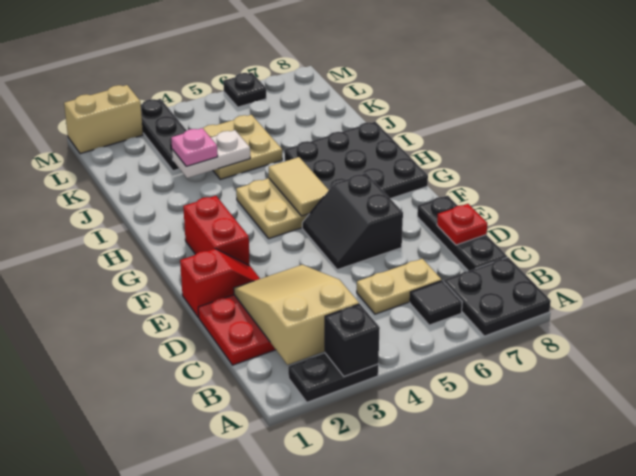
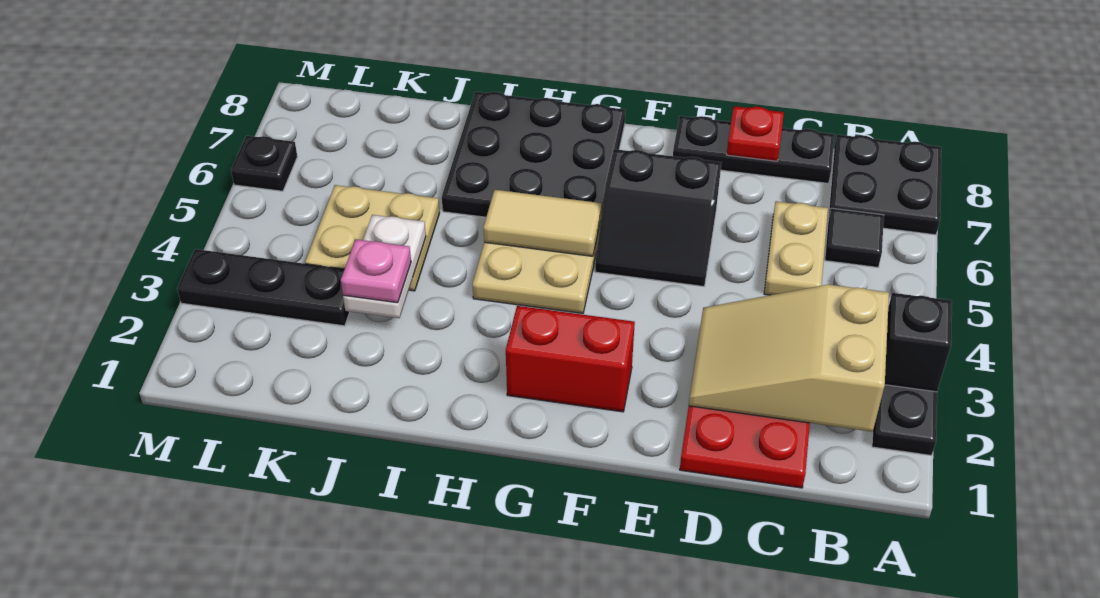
red slope E1:E2 level 1 top 1 -> none
tan brick M1:M2 level 1 -> none

